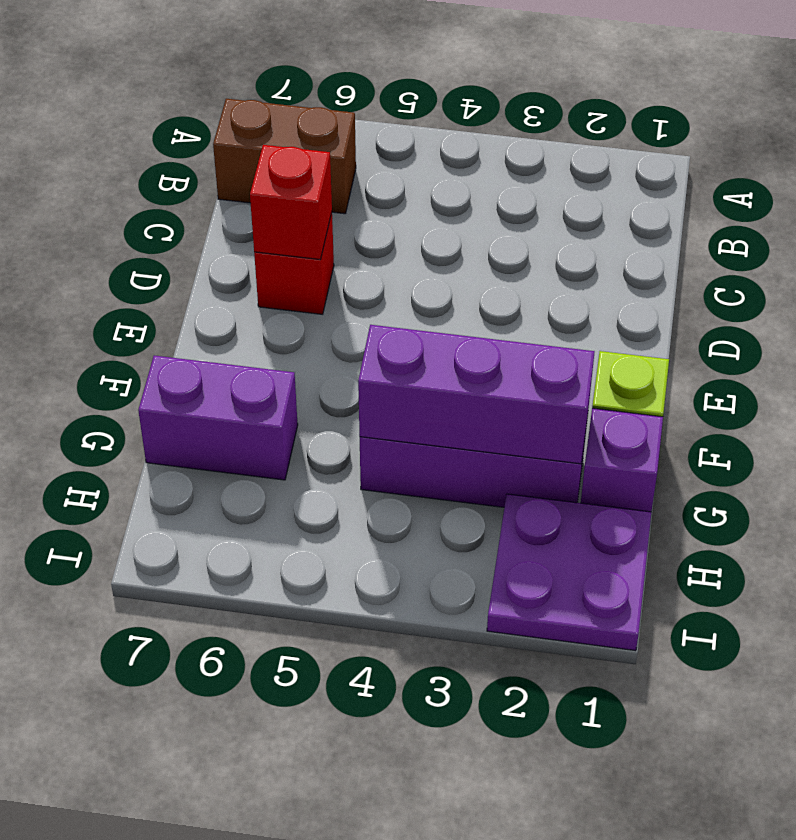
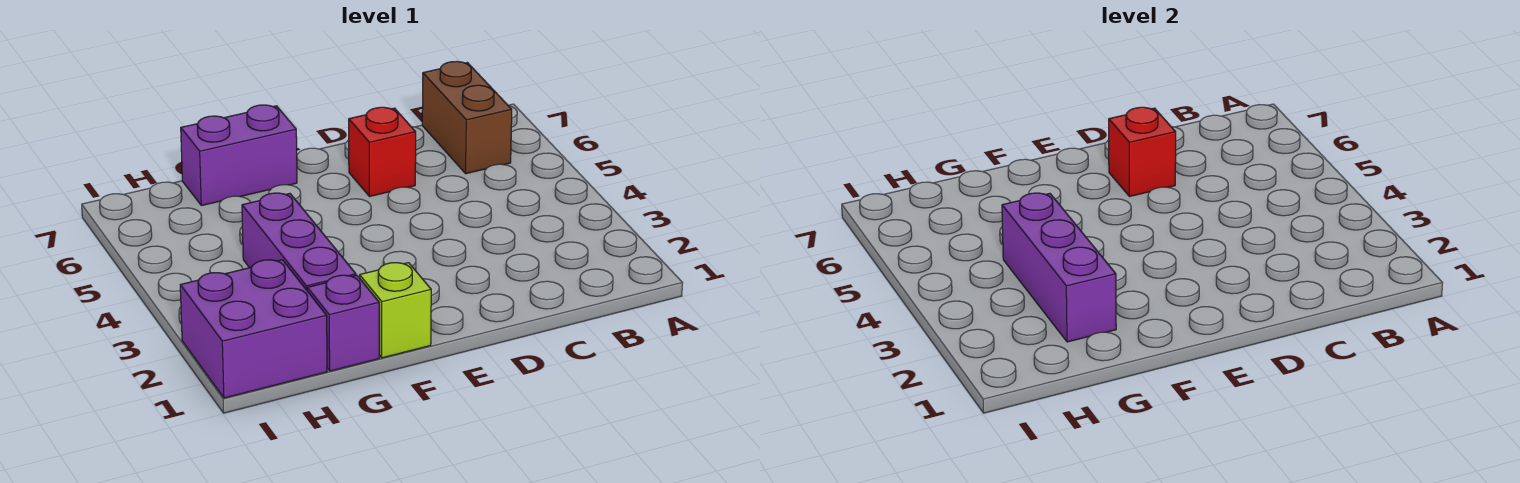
purple brick G6:G7 level 1 -> purple brick F7:G7 level 1
purple plate H1:I2 level 1 -> purple brick H1:I2 level 1

